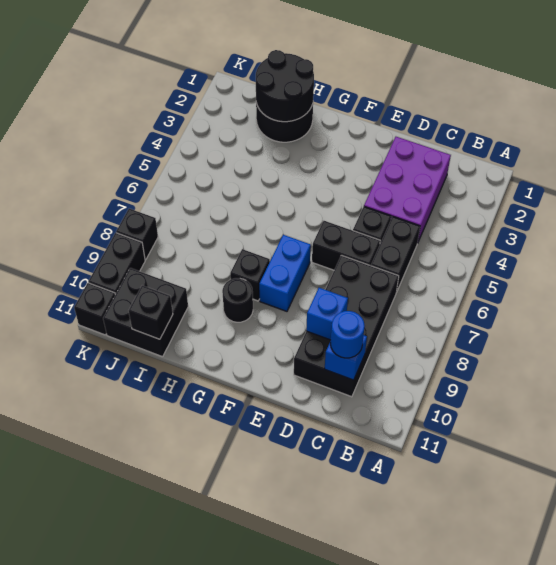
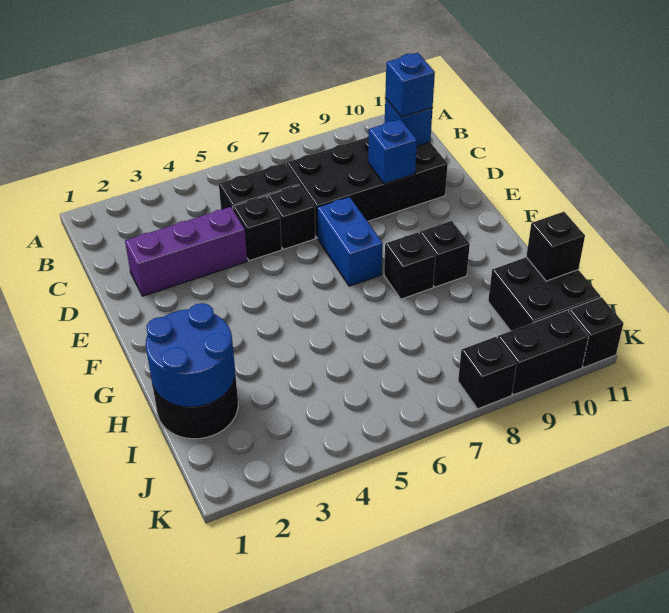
purple brick C2:D4 level 1 -> purple brick D2:D4 level 1
blue round brick C10 level 3 -> blue brick C10 level 3
black brick D6:E6 level 1 -> black brick D6 level 1
blue brick F7:F8 level 1 -> blue brick E7:F7 level 1
black round brick G9 level 1 -> black brick G9 level 1
black round brick H1:I2 level 2 -> blue round brick H1:I2 level 2

